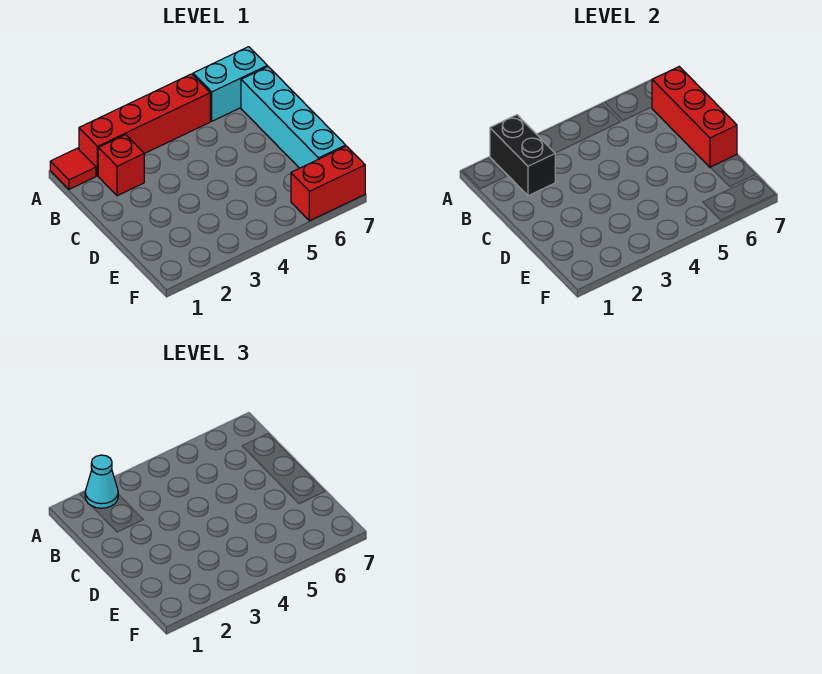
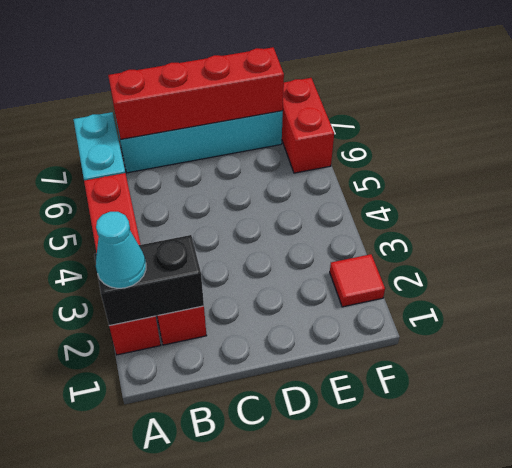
red tile A1 level 1 -> red tile F2 level 1
red brick B7:D7 level 2 -> red brick B7:E7 level 2

